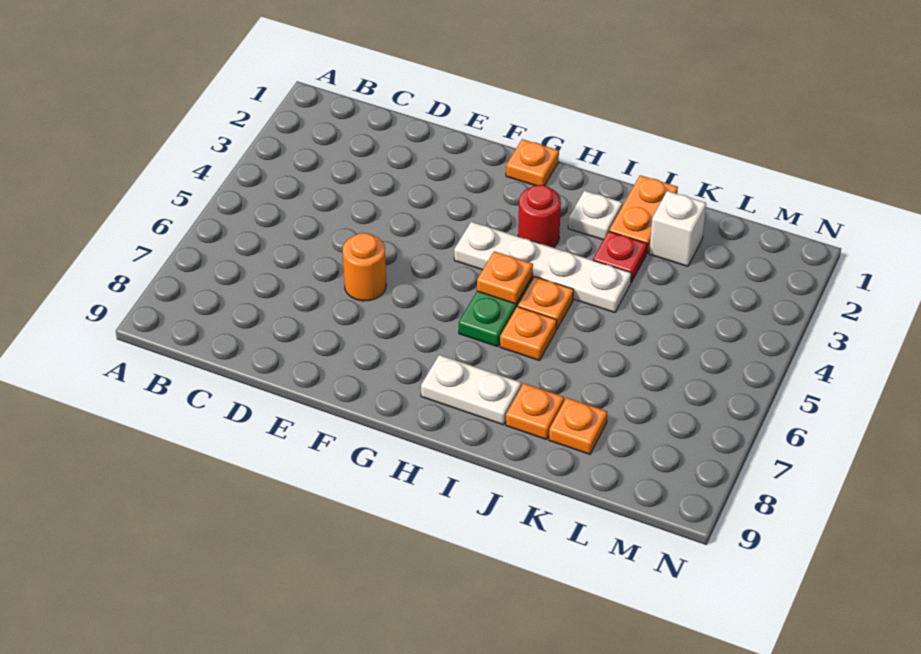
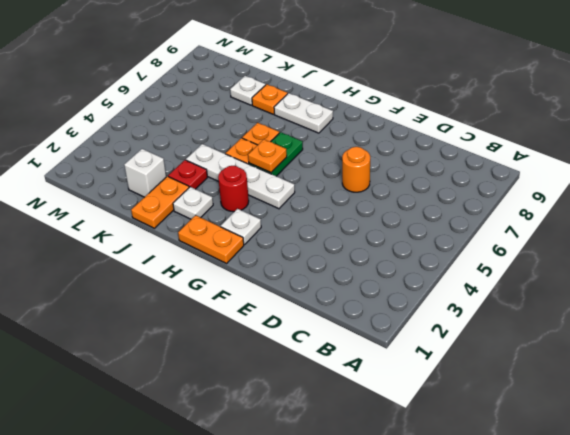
orange plate G1 level 1 -> orange plate G1:H1 level 1
none -> white plate G2 level 1
orange plate K8 level 1 -> white plate K8 level 1

